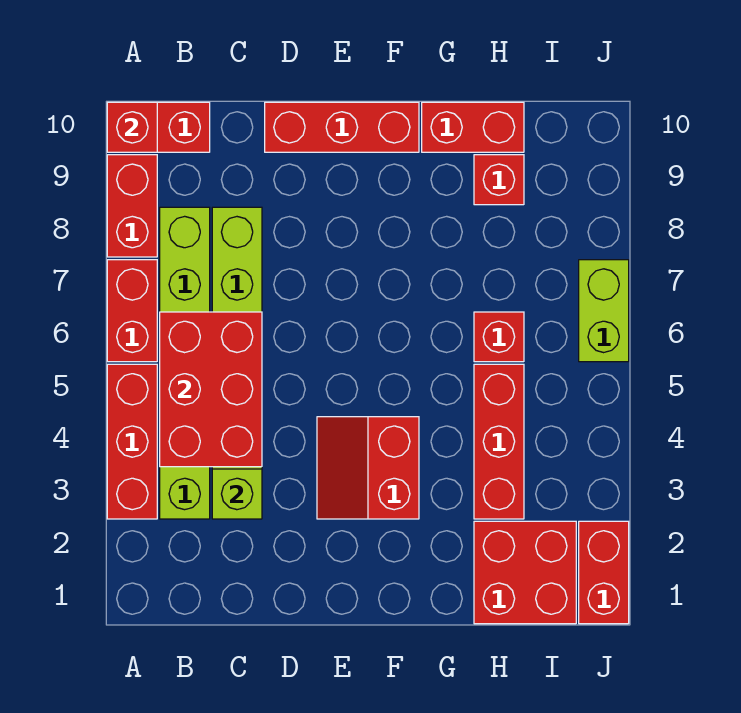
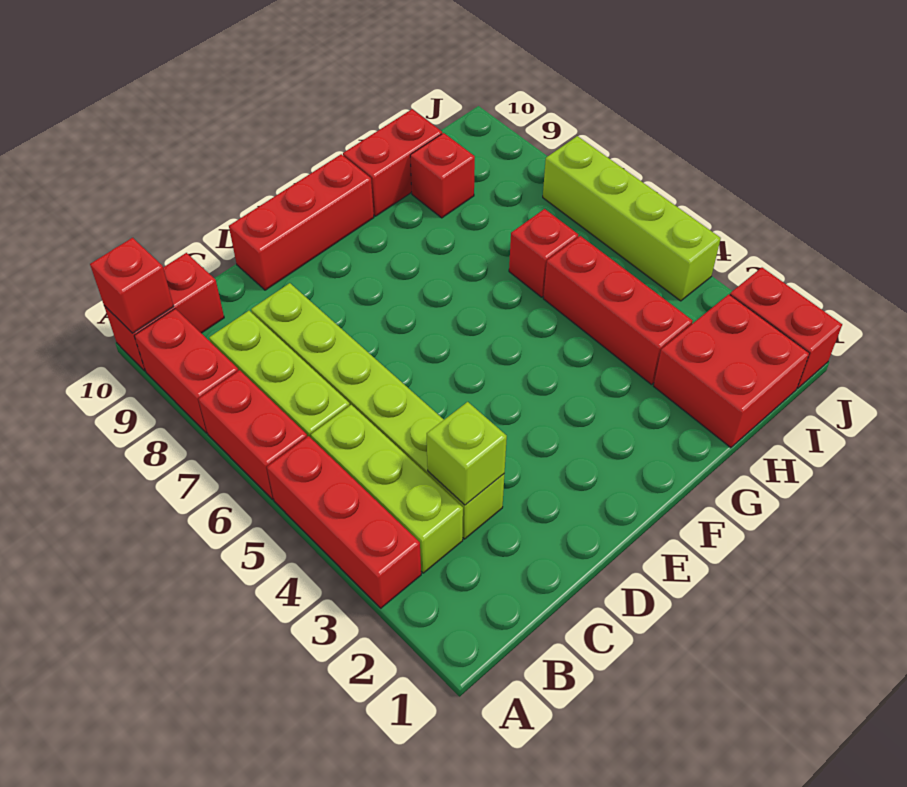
red brick B4:C6 level 2 -> none
red slope E3:F4 level 1 top F -> none
lime brick J6:J7 level 1 -> lime brick J4:J7 level 1

